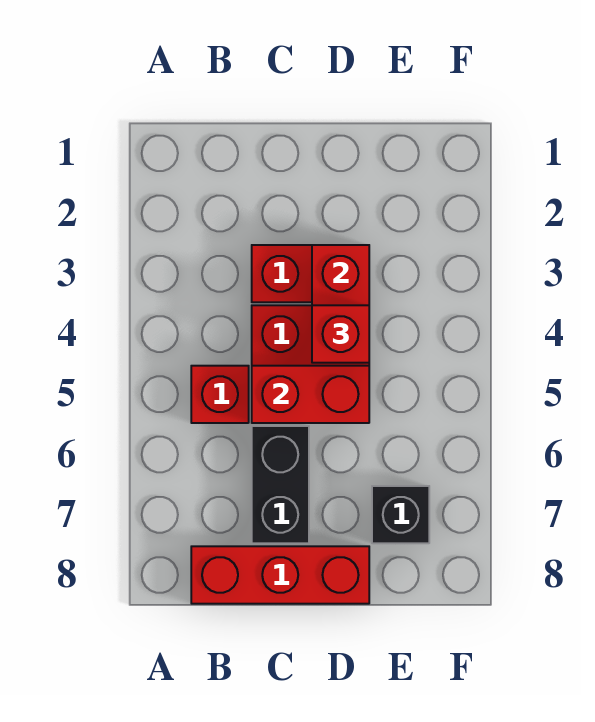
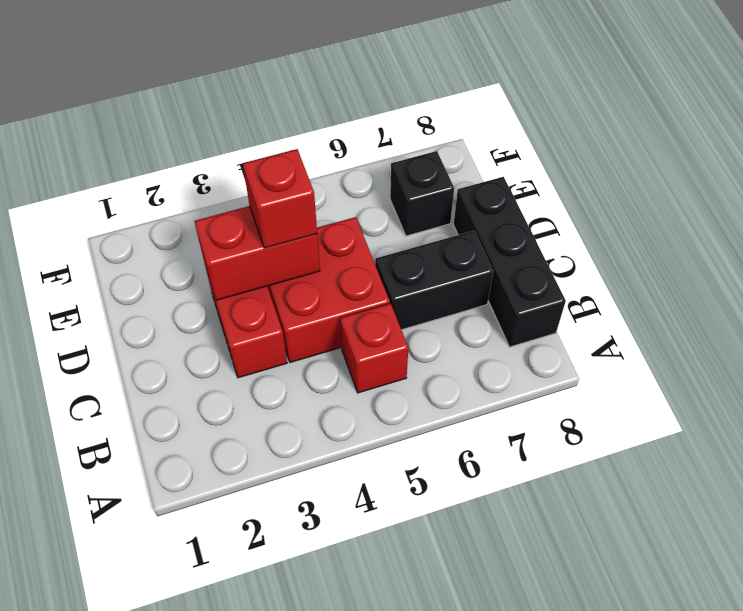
red brick B8:D8 level 1 -> black brick B8:D8 level 1
red brick C5:D5 level 2 -> none

